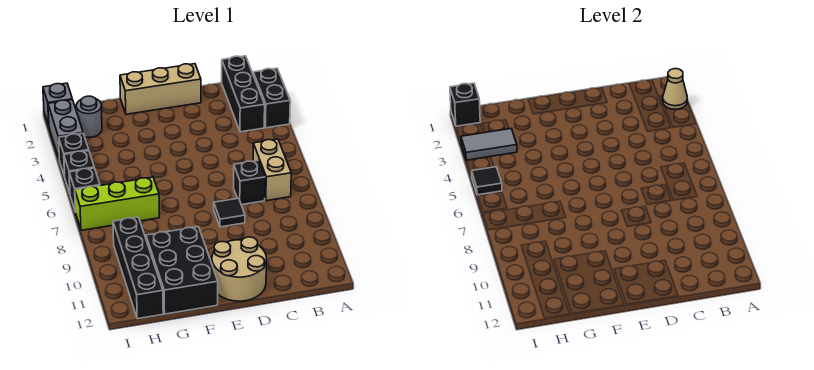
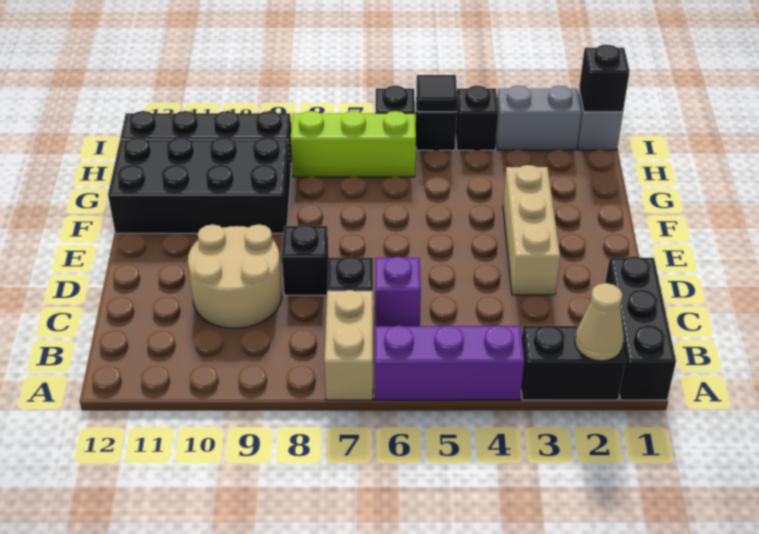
none -> purple brick A4:A6 level 1
black brick B1:B3 level 1 -> black brick A1:C1 level 1
tan brick B6:B7 level 1 -> tan brick A7:B7 level 1
none -> purple brick C6 level 1
tan brick D1:F1 level 1 -> tan brick D3:F3 level 1
black tile D8 level 1 -> black brick D8 level 1
tan round brick D11:E12 level 1 -> tan round brick C9:D10 level 1
black brick F10:G12 level 1 -> black brick F9:G12 level 1
lime brick G7:I7 level 1 -> lime brick H6:H8 level 1
grey round brick H2 level 1 -> none
grey tile H3:I3 level 2 -> none

